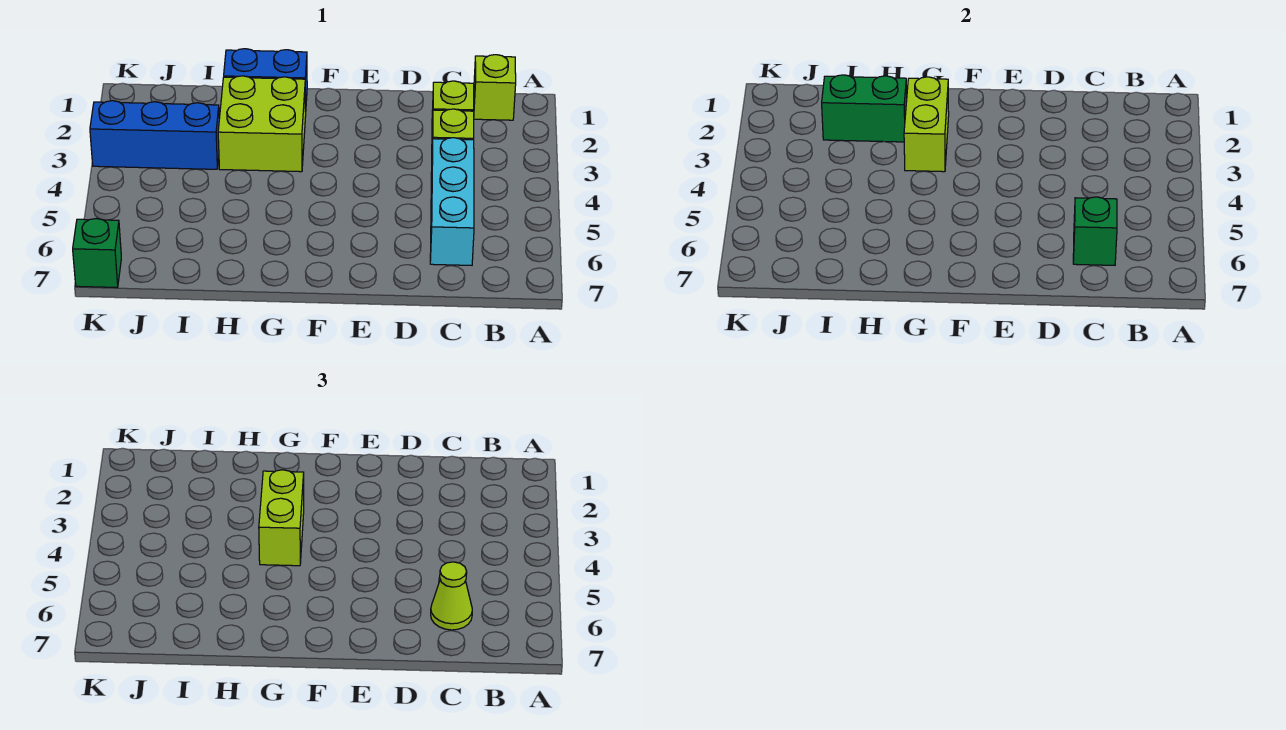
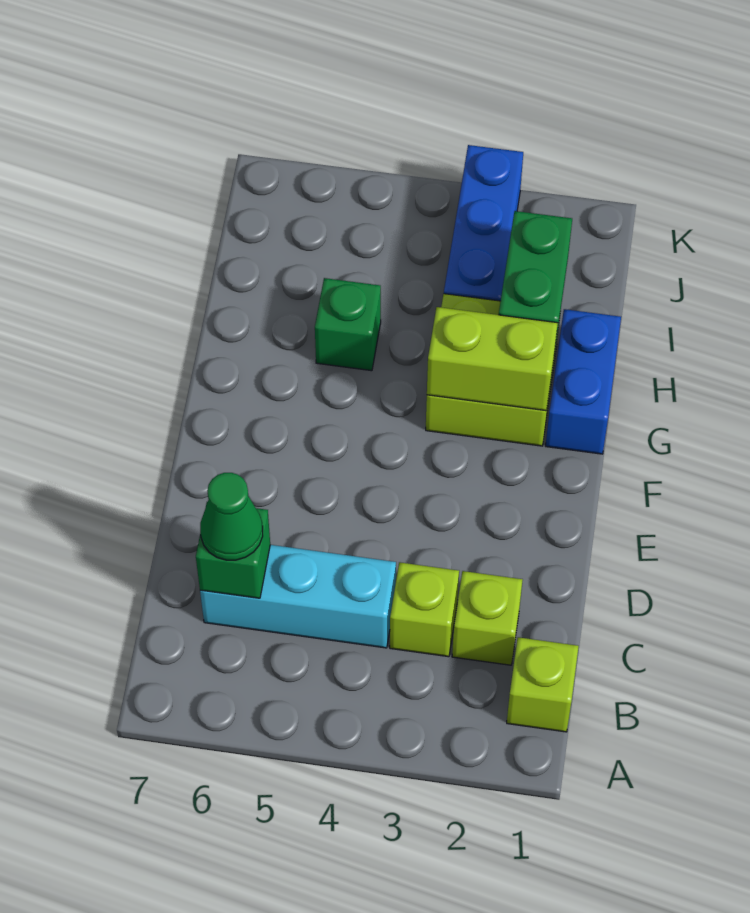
lime cone C6 level 3 -> green cone C6 level 3
lime brick G3:G4 level 3 -> none
green brick K7 level 1 -> green brick H5 level 1

